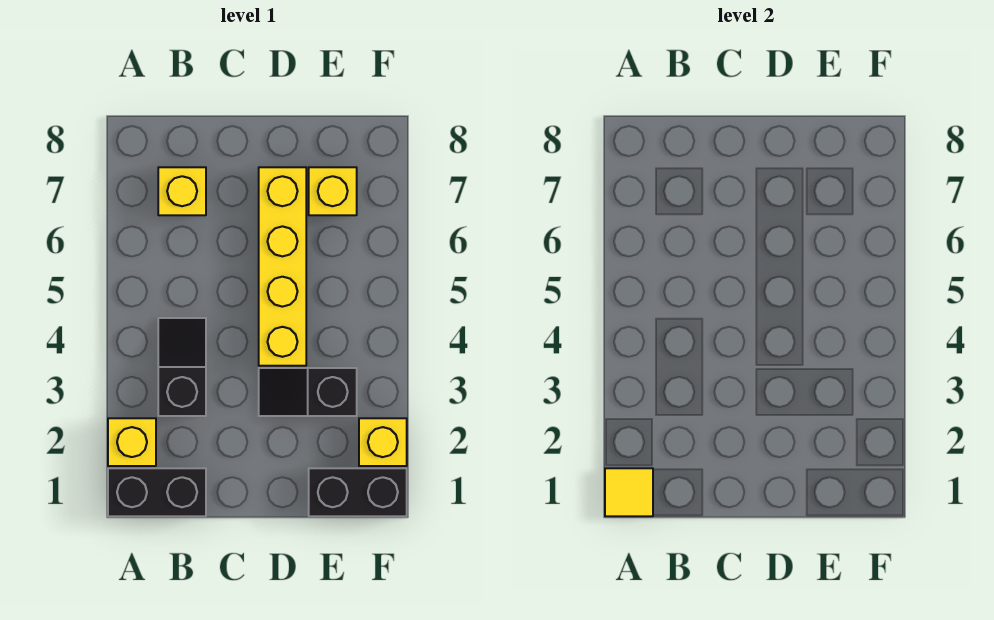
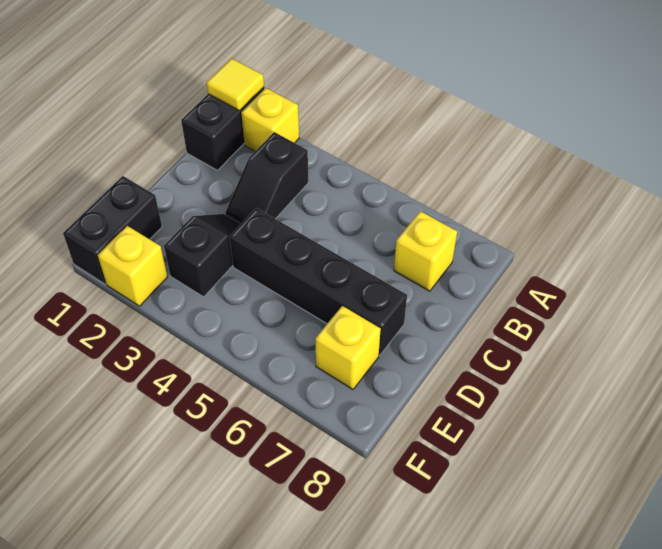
black slope B3:B4 level 1 top 3 -> black slope B3:C3 level 1 top B
yellow brick D4:D7 level 1 -> black brick D4:D7 level 1

